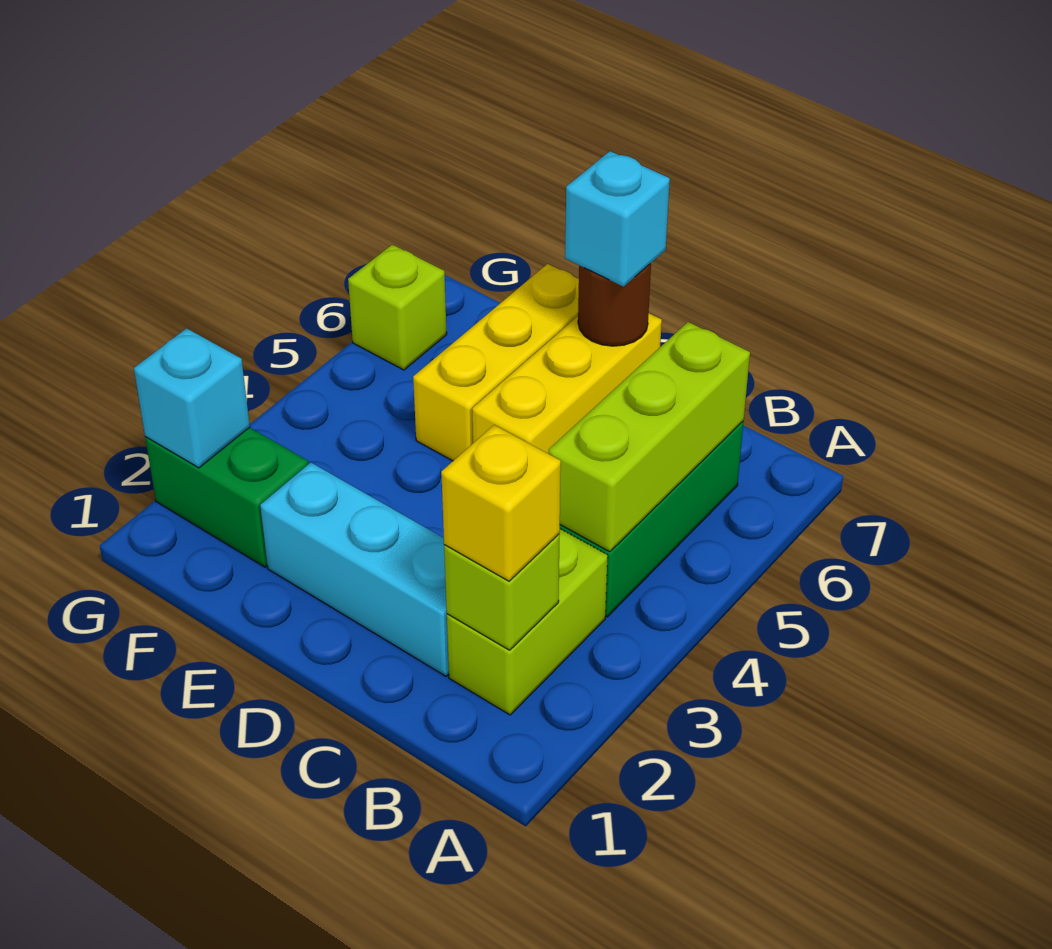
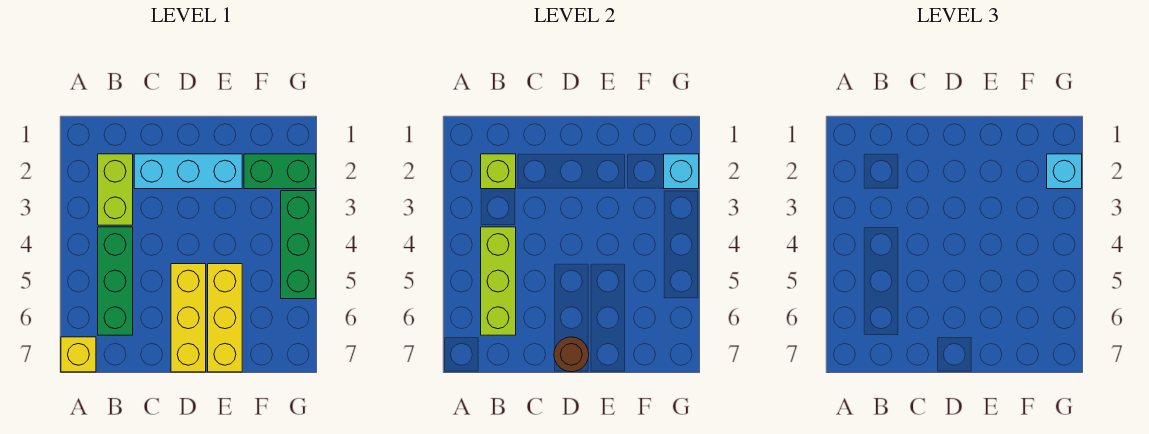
yellow brick B2 level 3 -> yellow brick A7 level 1
cyan brick D7 level 3 -> cyan brick G2 level 3
none -> green brick G3:G5 level 1
lime brick G6 level 1 -> none

